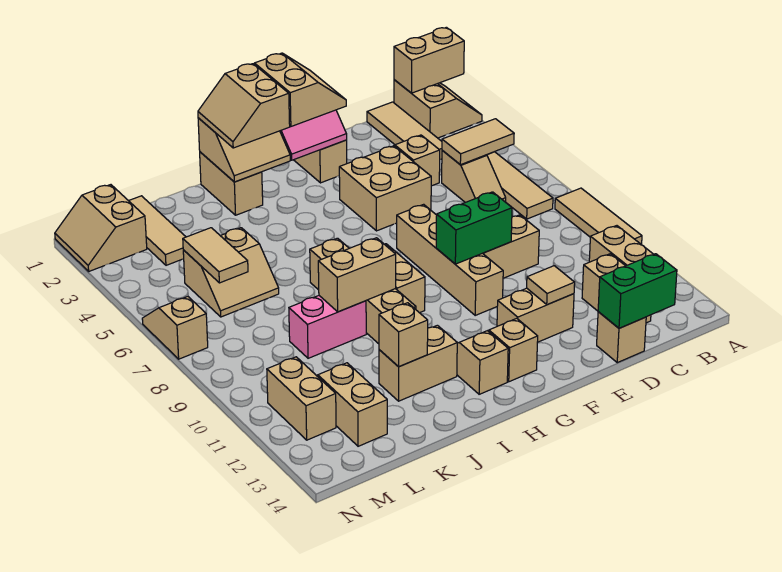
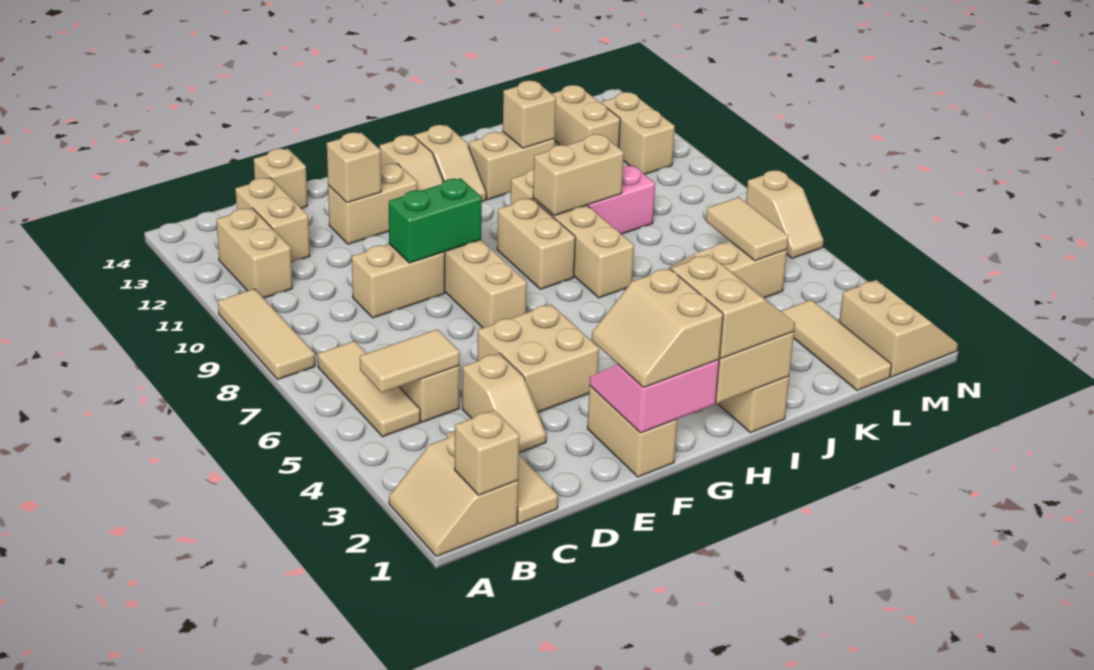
tan brick A1:B1 level 2 -> tan brick B1 level 2
green brick C14:D14 level 2 -> none
tan tile E12 level 2 -> tan brick E12 level 2

